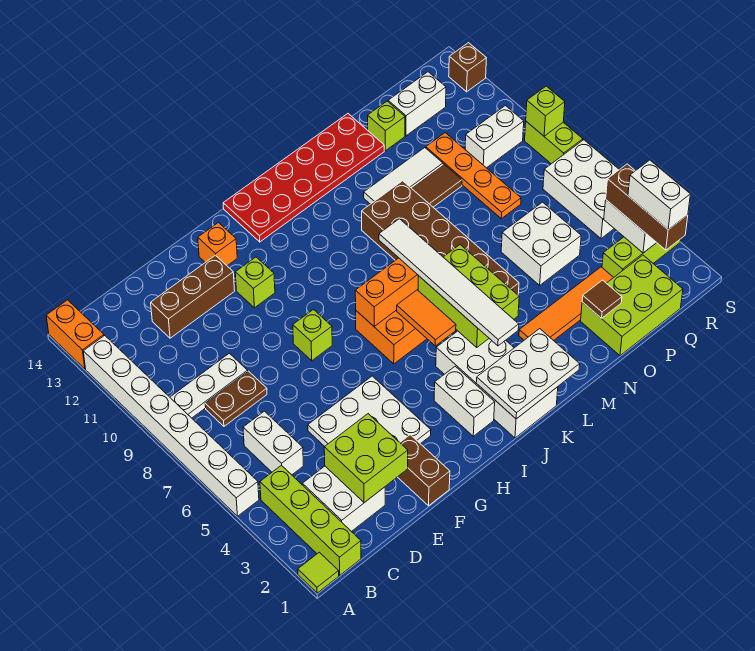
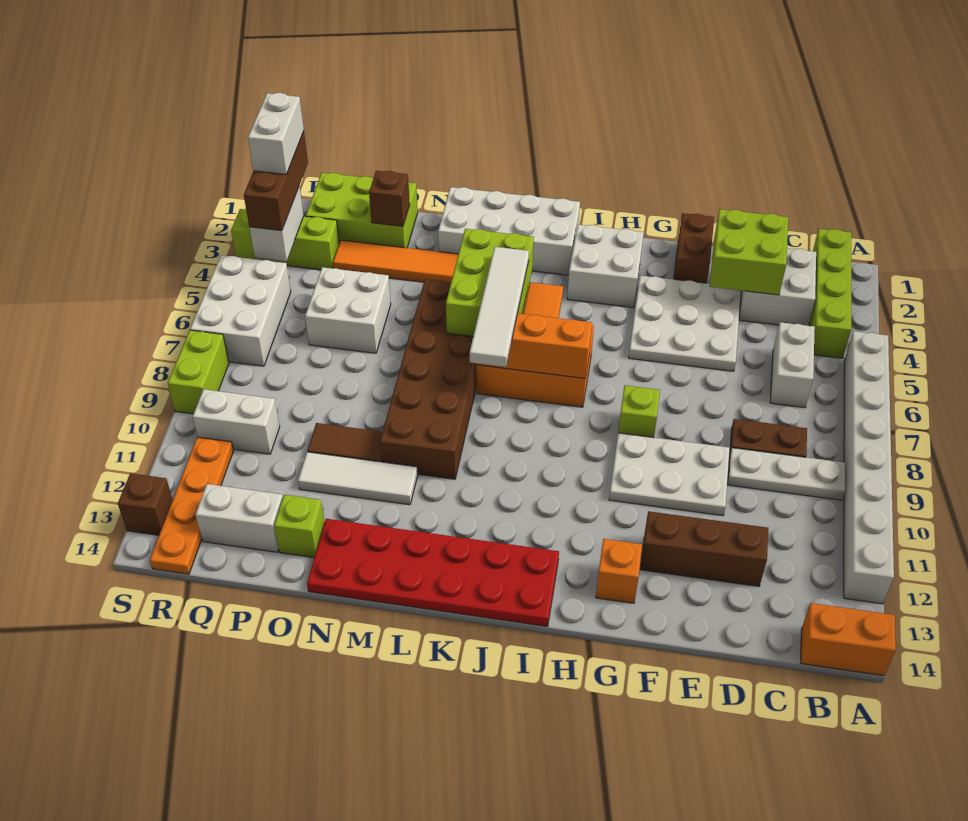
lime tile A1 level 1 -> none
orange brick A13:A14 level 1 -> orange brick A14:B14 level 1
lime brick G11 level 1 -> none
white brick I2:I3 level 1 -> white brick H2:I3 level 1
white brick J1:K4 level 1 -> white brick J1:M2 level 1
white plate J1:L2 level 2 -> white plate E9:G10 level 1
white tile K3:K8 level 3 -> white tile K5:K8 level 3
brown tile O2 level 2 -> brown brick O2 level 2
orange plate P8:P11 level 1 -> orange plate R11:R14 level 1
lime brick S9 level 2 -> none

